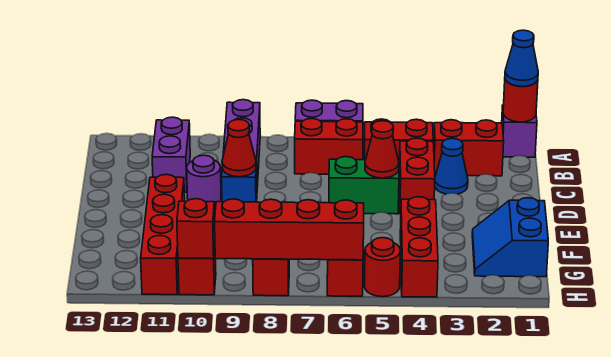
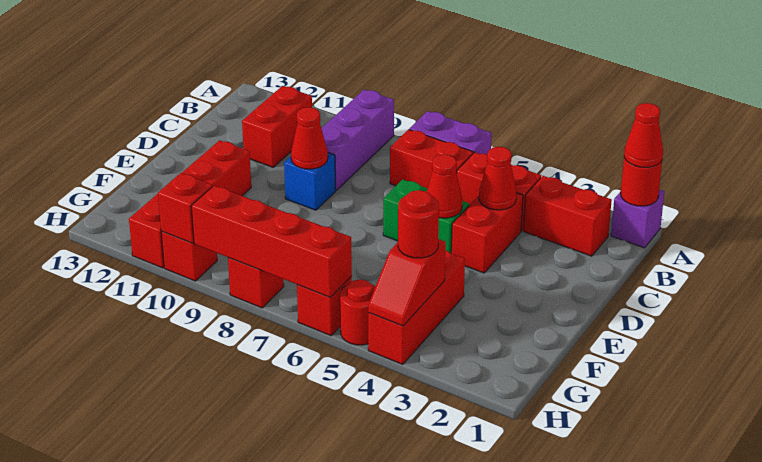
blue cone A1 level 3 -> red cone A1 level 3
purple brick B11:C11 level 1 -> red brick B11:C11 level 1
blue cone C3 level 1 -> none
none -> red cone C4 level 2
purple round brick D10 level 1 -> none
blue slope F1:G2 level 1 top 1 -> none
none -> red slope G4:H4 level 2 top G
none -> red round brick G4 level 3

